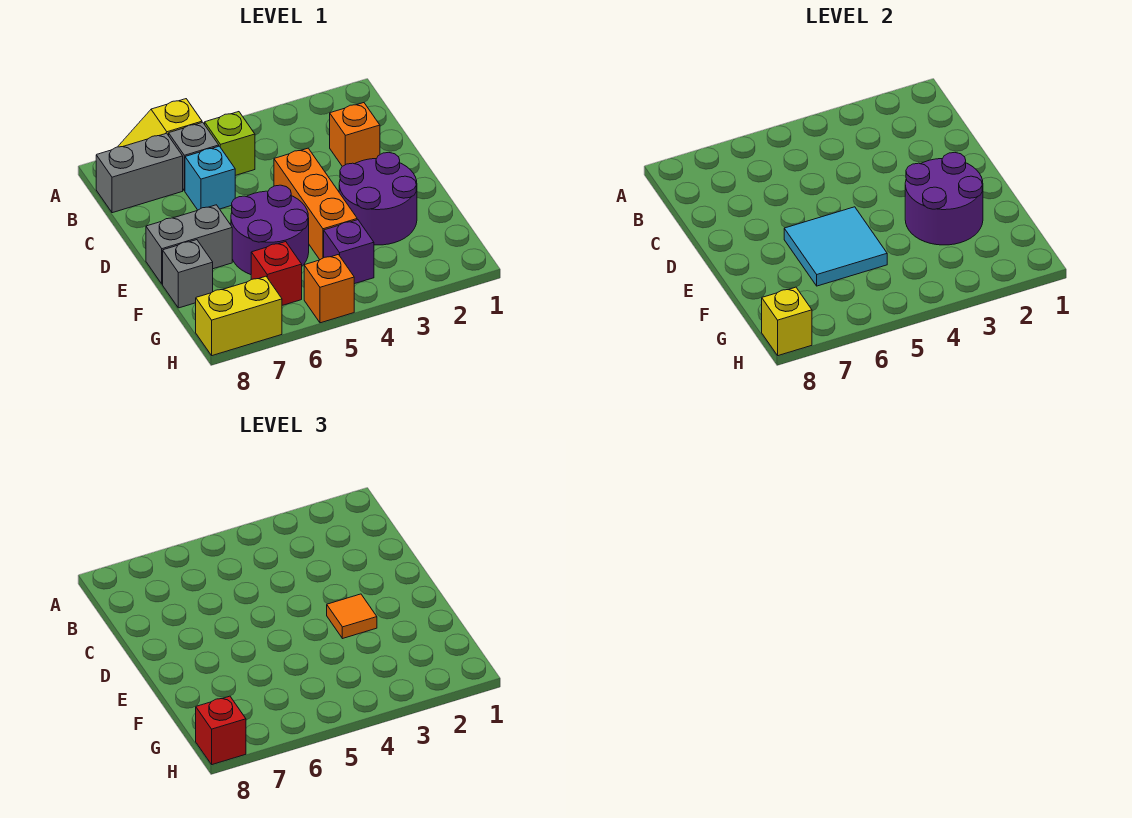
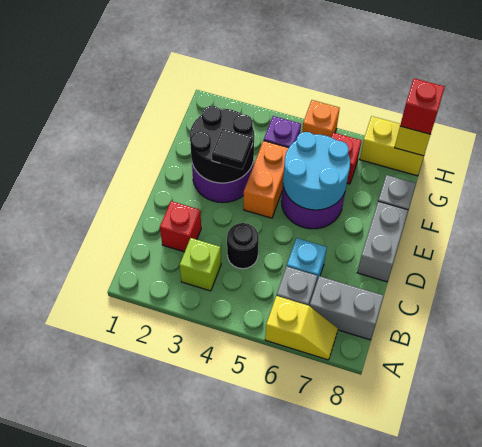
lime brick B5 level 1 -> lime brick B3 level 1
orange brick C2 level 1 -> red brick C2 level 1
none -> black round brick C4 level 1
orange brick D4:F4 level 1 -> orange brick E4:F4 level 1
purple round brick E2:F3 level 2 -> black round brick E2:F3 level 2
orange tile E3 level 3 -> black tile E3 level 3
cyan tile E5:F6 level 2 -> cyan round brick E5:F6 level 2
grey brick E7:E8 level 1 -> grey brick D8:E8 level 1

